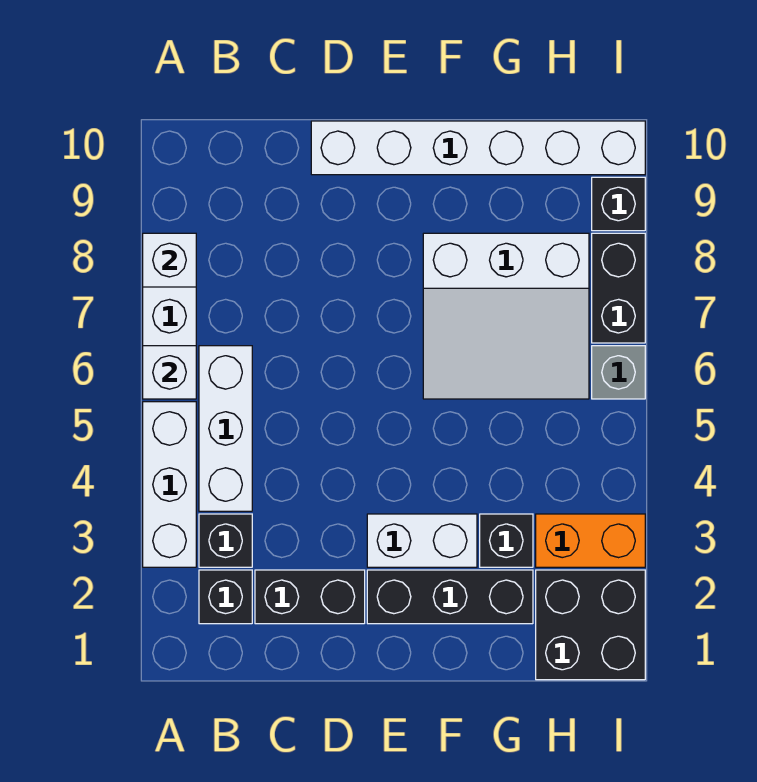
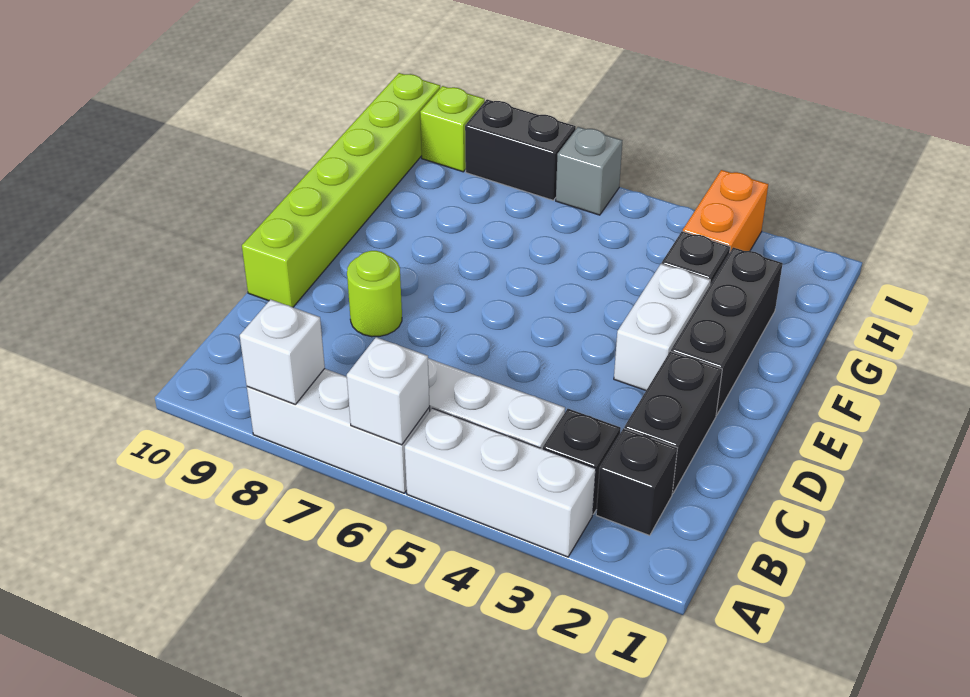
none -> lime round brick D8 level 1
white brick D10:I10 level 1 -> lime brick D10:I10 level 1
white slope F6:H8 level 1 top 8 -> none
black brick H1:I2 level 1 -> none
black brick I9 level 1 -> lime brick I9 level 1

